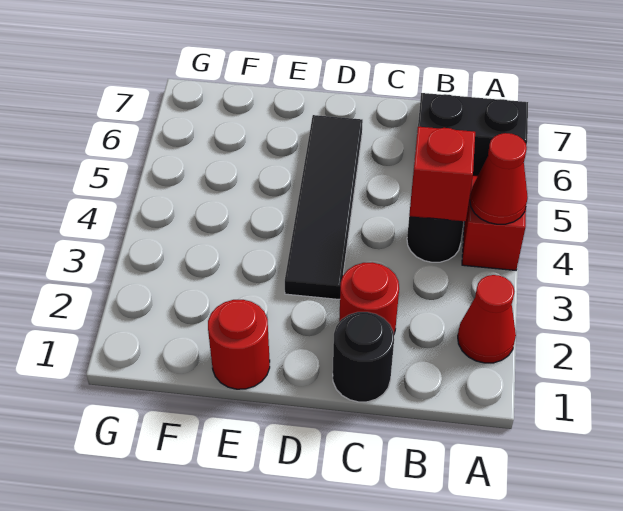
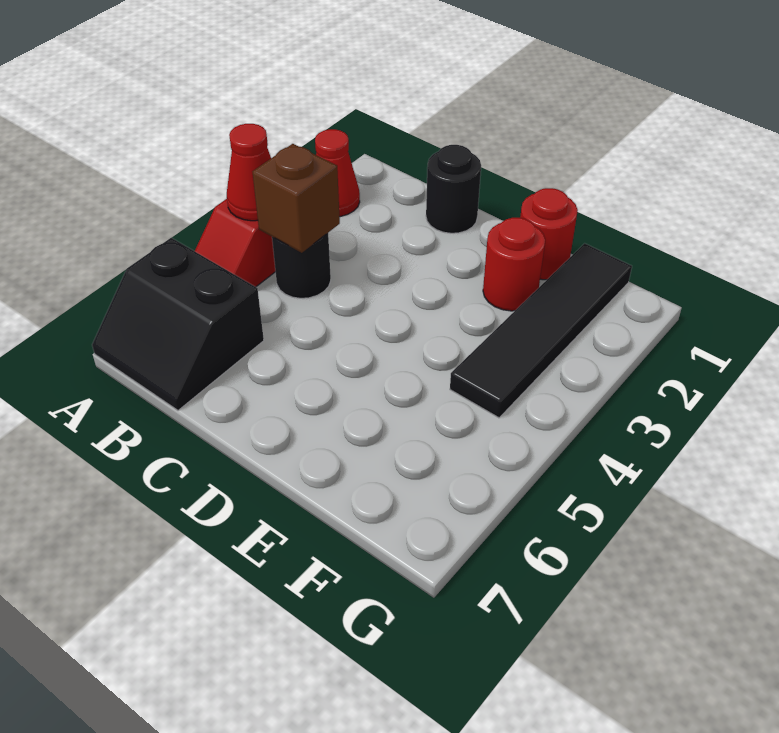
red brick B4 level 2 -> brown brick B4 level 2
red round brick C2 level 1 -> red round brick E2 level 1
black tile D3:D6 level 1 -> black tile F1:F4 level 1

